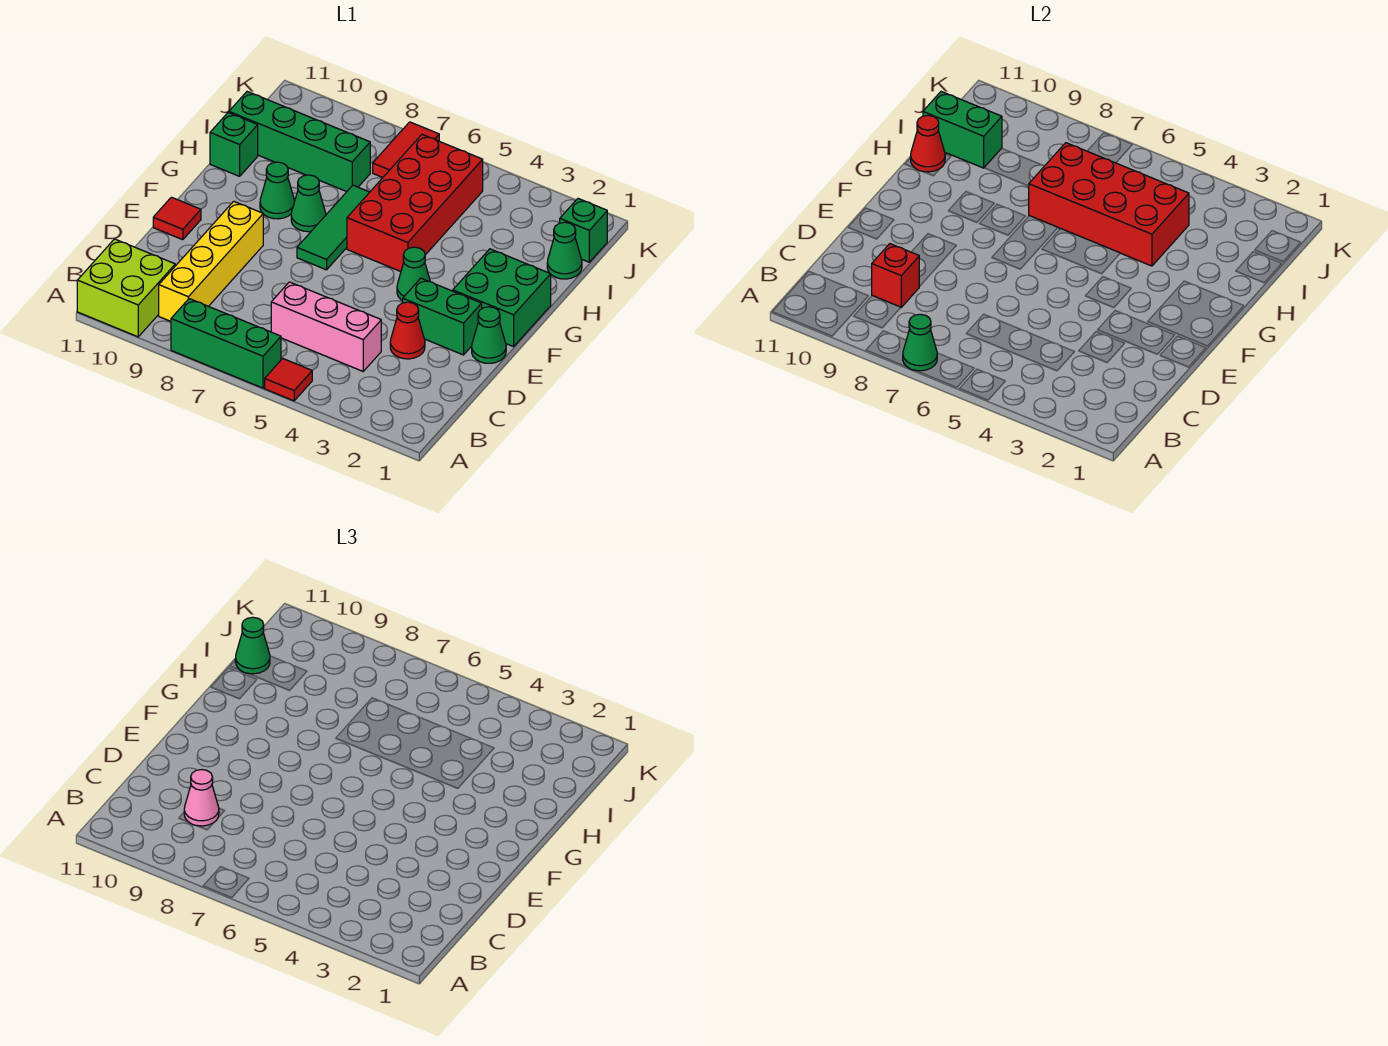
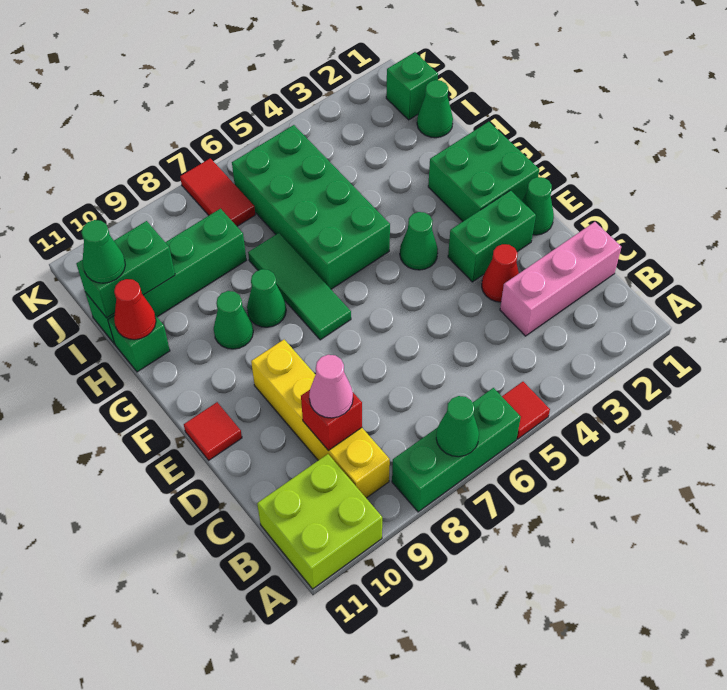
pink brick C4:C6 level 1 -> pink brick C1:C3 level 1
red brick G5:J6 level 1 -> green brick G5:J6 level 1
red brick H4:I7 level 2 -> none

